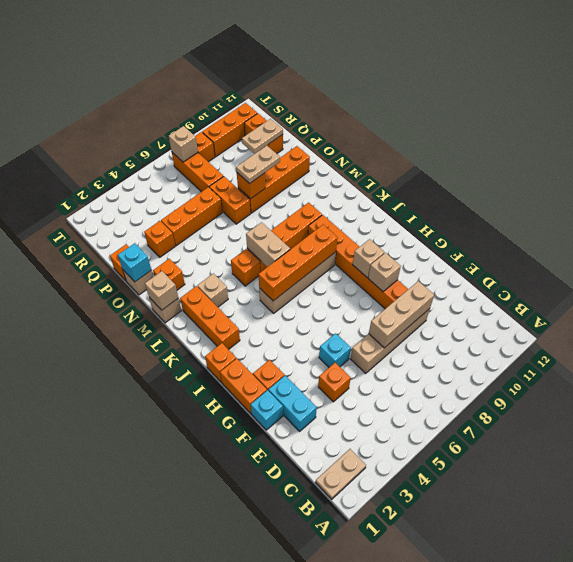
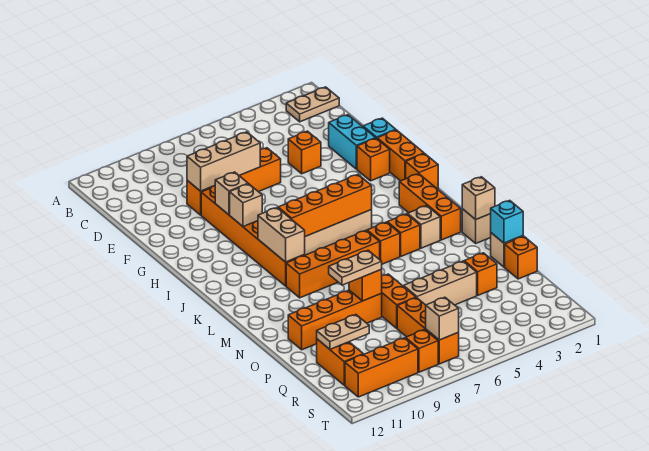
tan brick E6:E9 level 1 -> orange brick E6:E9 level 1
cyan brick F5 level 1 -> none
tan brick K6:L6 level 2 -> tan brick J9:K9 level 2
orange brick N2 level 1 -> orange brick L4 level 1
orange brick P4:P6 level 1 -> tan brick P4:P6 level 1

